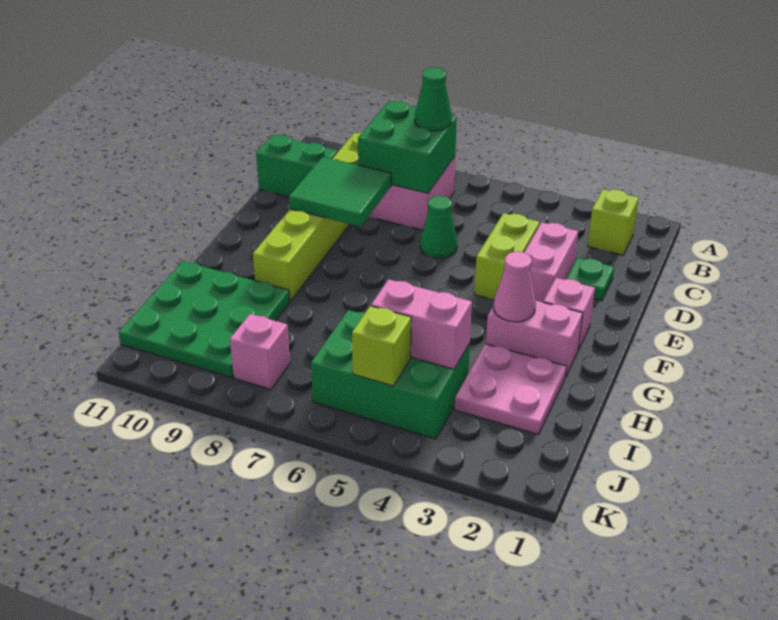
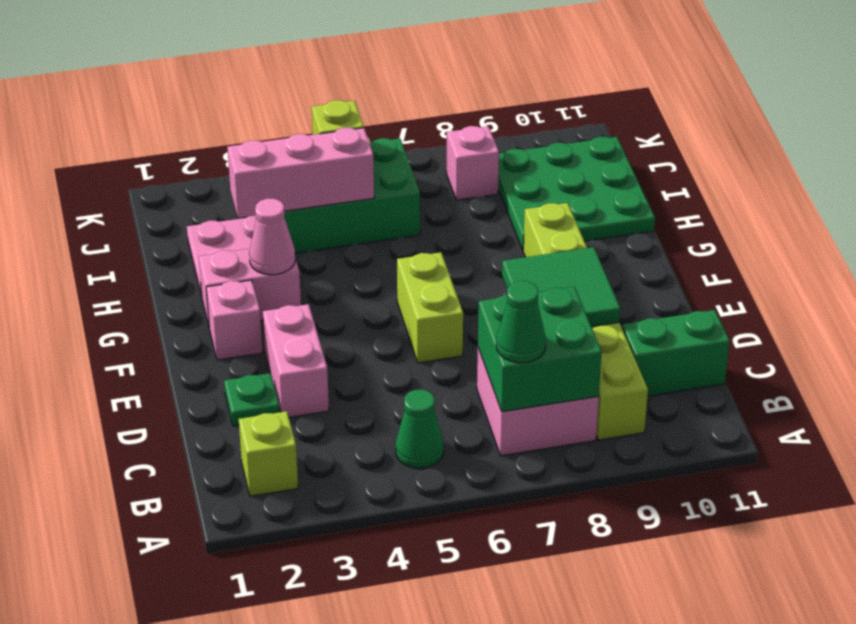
lime brick D4:E4 level 1 -> lime brick E6:F6 level 1
green cone D6 level 1 -> green cone B5 level 1
pink brick I4:I5 level 2 -> pink brick I3:I5 level 2

